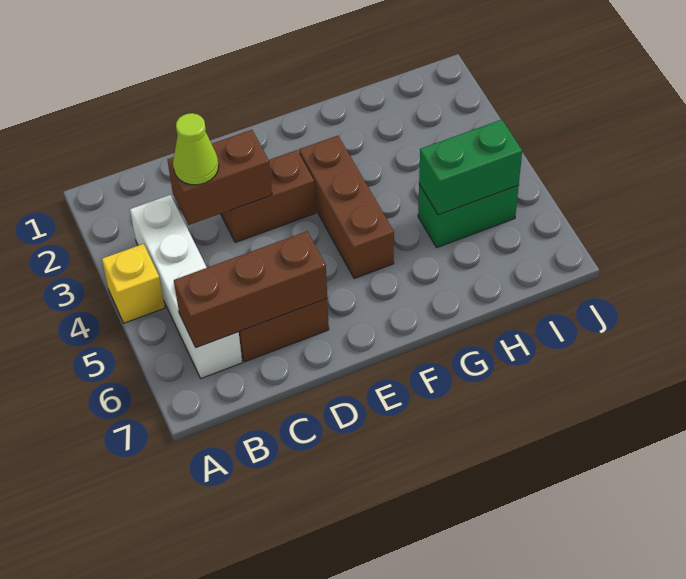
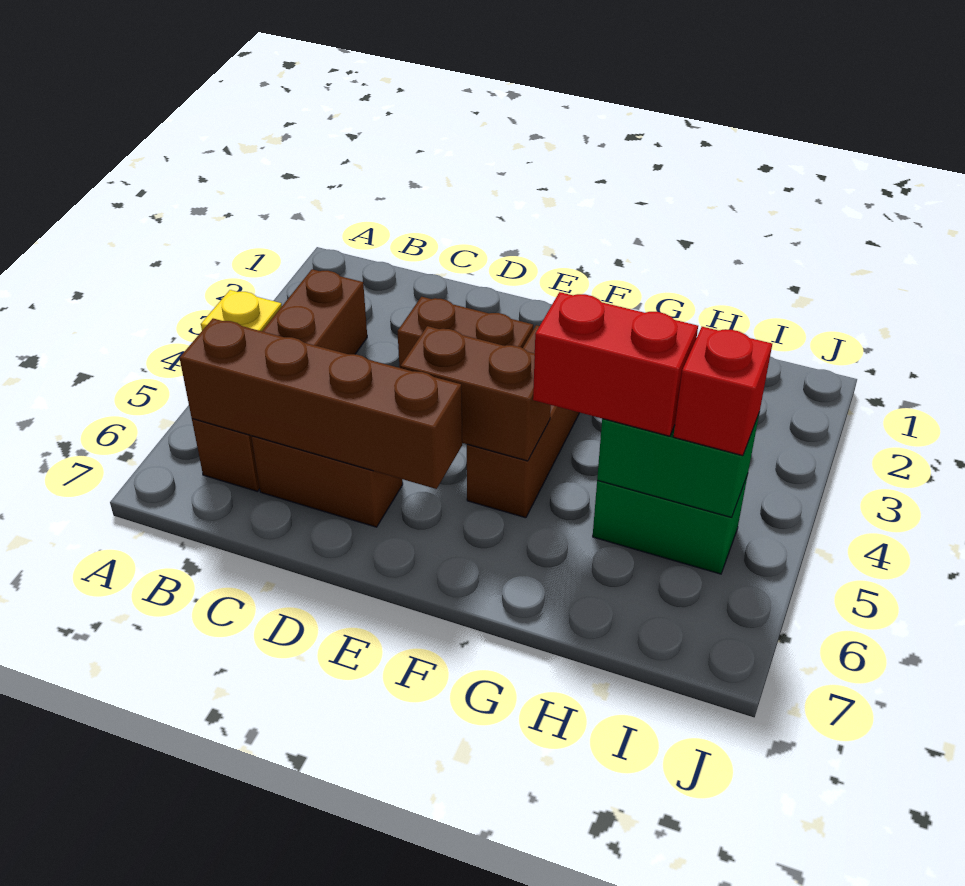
white brick B3:B6 level 1 -> brown brick B3:B6 level 1
brown brick B6:D6 level 2 -> brown brick B6:E6 level 2
brown brick C3:D3 level 2 -> brown brick E5:F5 level 2
lime cone C3 level 3 -> none
none -> red brick G5:H5 level 3
none -> red brick I5 level 3

